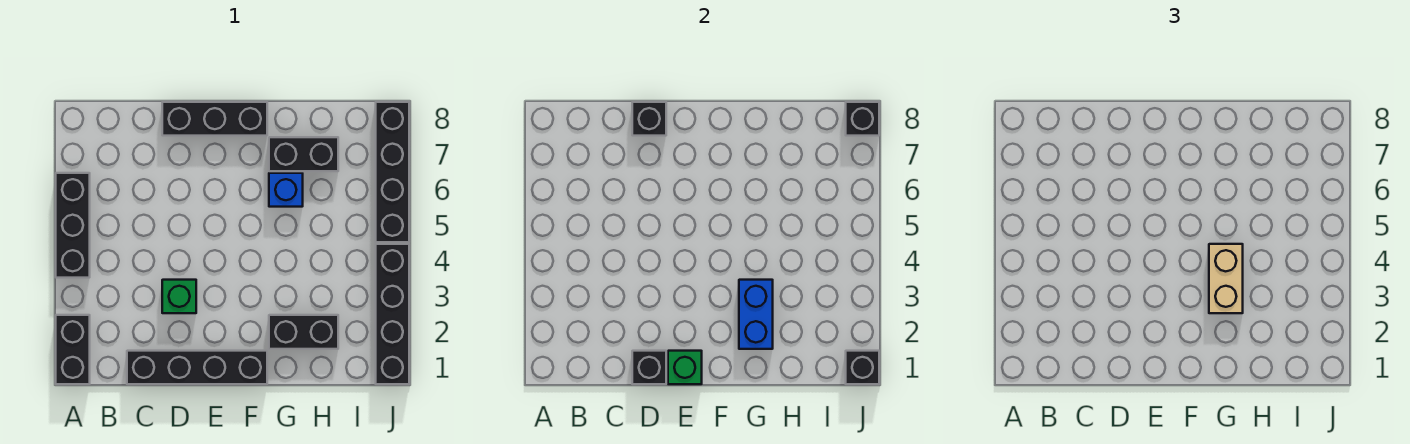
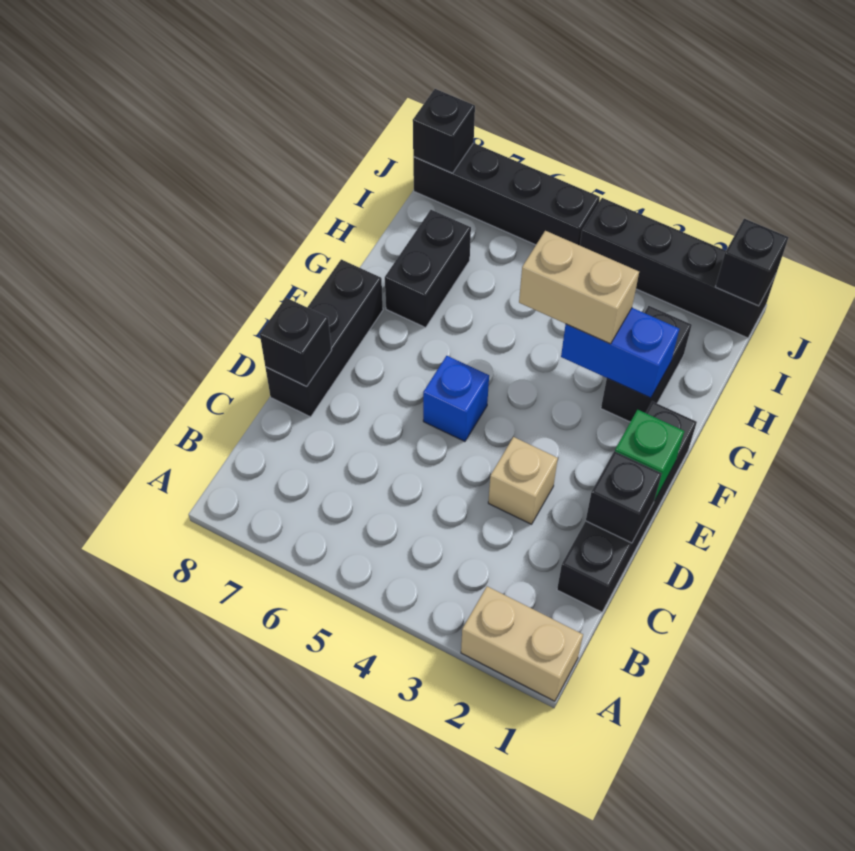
black brick A1:A2 level 1 -> tan brick A1:A2 level 1
black brick A4:A6 level 1 -> none
green brick D3 level 1 -> tan brick D3 level 1
blue brick G6 level 1 -> blue brick E5 level 1

